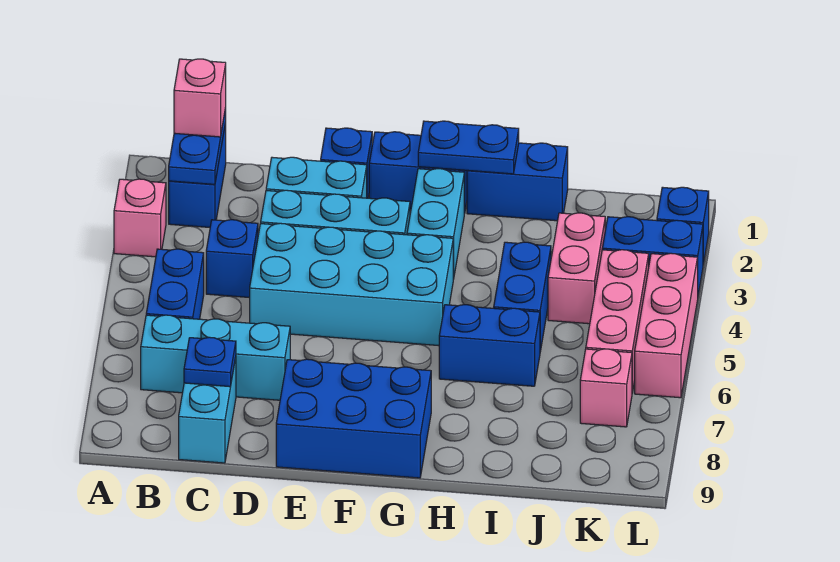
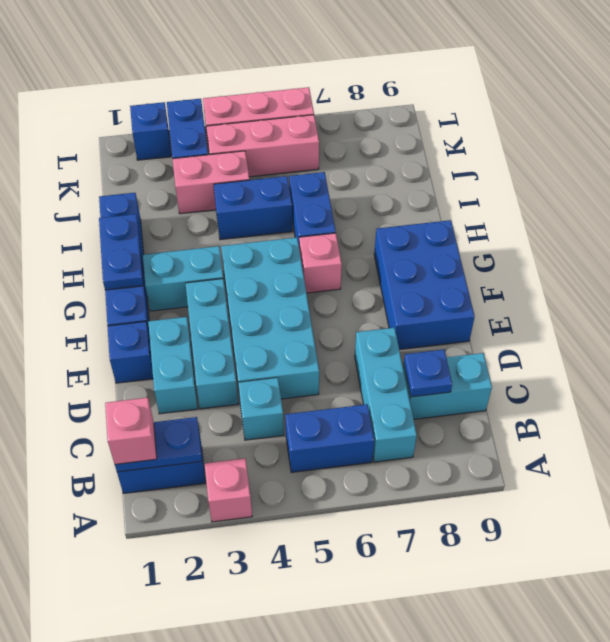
blue brick C4 level 1 -> cyan brick C4 level 1
pink brick K7 level 1 -> pink brick G6 level 1

